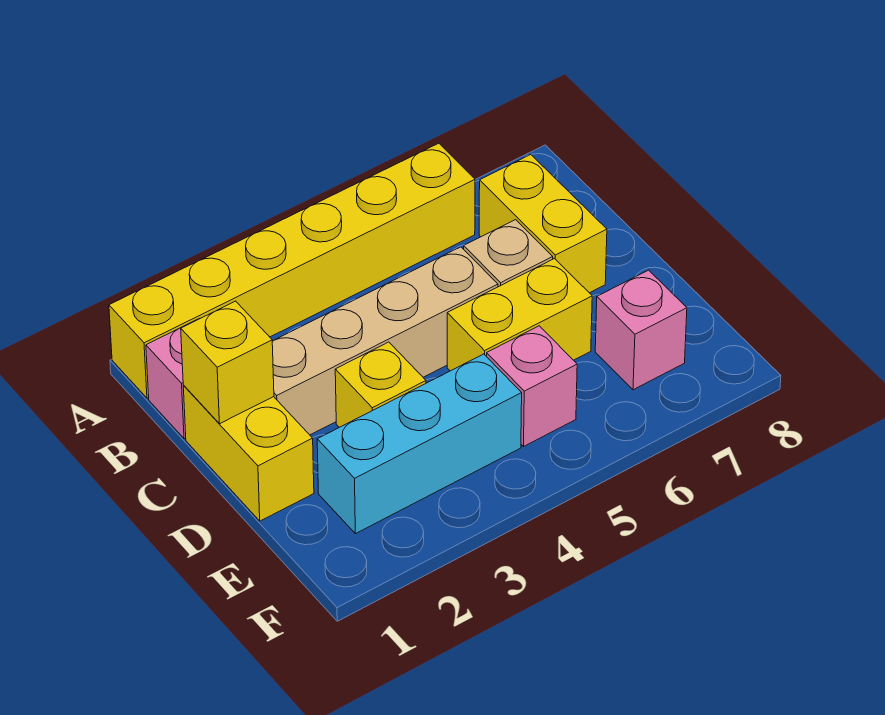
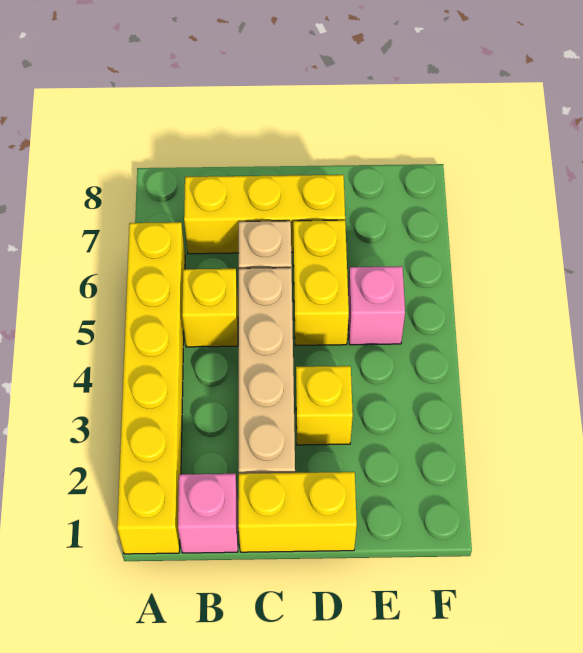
yellow brick B7:C7 level 1 -> yellow brick B7:D7 level 1
yellow brick C1 level 2 -> yellow brick B5 level 1
cyan brick E2:E4 level 1 -> none
pink brick E7 level 1 -> none

